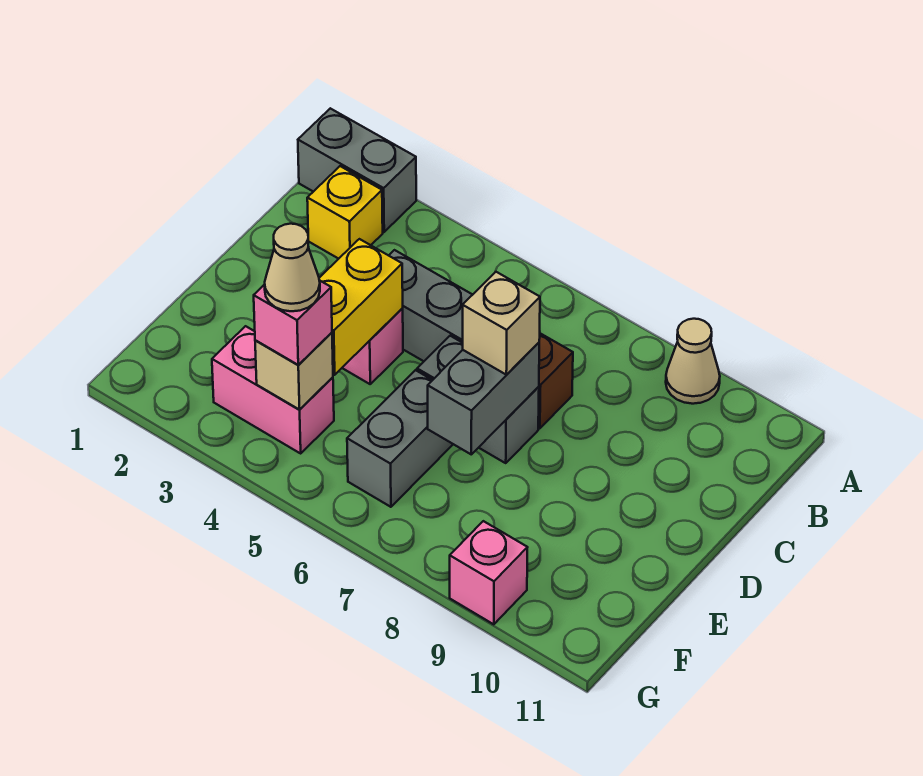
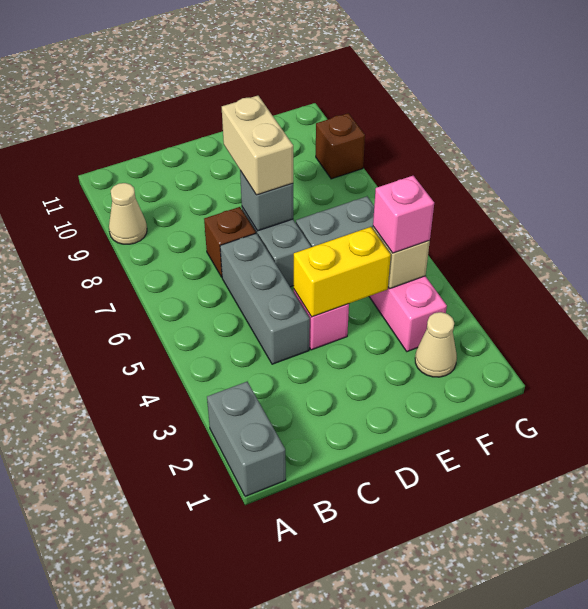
yellow brick B2 level 1 -> none
grey brick D7:E7 level 2 -> grey brick D7 level 2
tan brick D7 level 3 -> tan brick D7:D8 level 3
tan cone F4 level 4 -> tan cone F2 level 1
pink brick G9 level 1 -> brown brick G9 level 1

